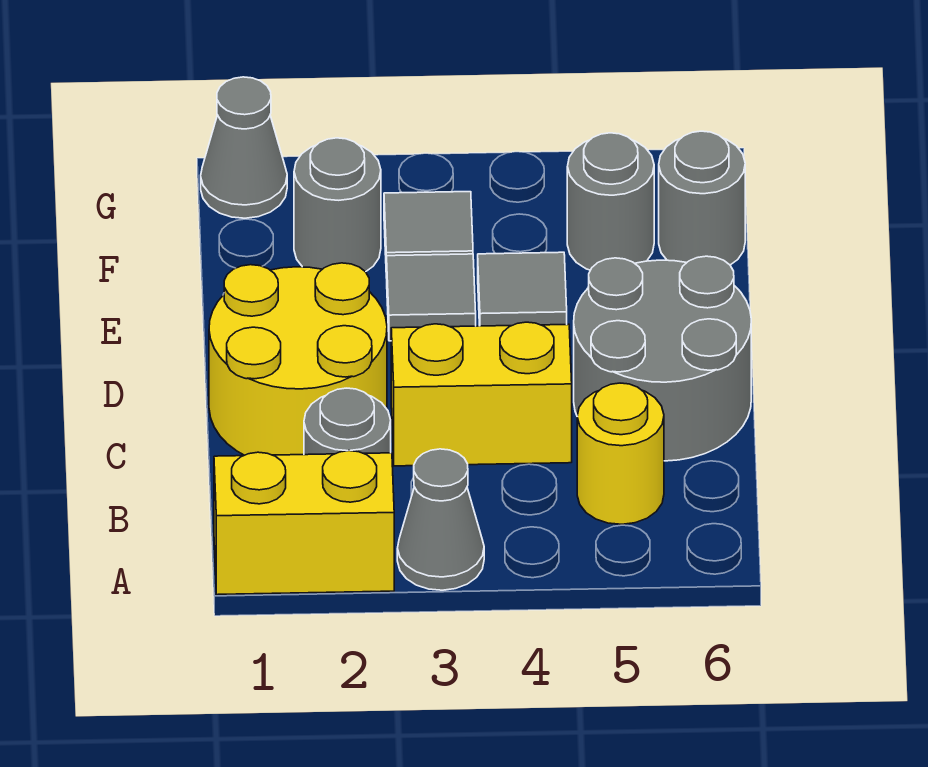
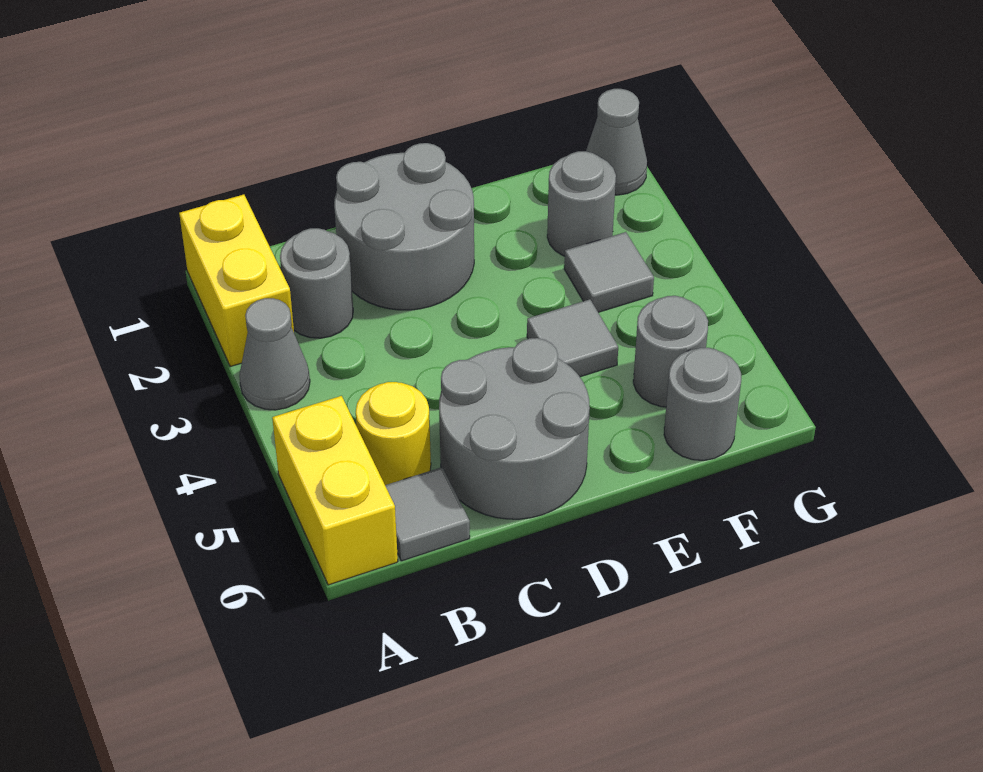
yellow round brick C1:D2 level 1 -> grey round brick C1:D2 level 1
yellow brick C3:C4 level 1 -> yellow brick A5:A6 level 1
grey tile E3 level 1 -> grey tile B6 level 1

